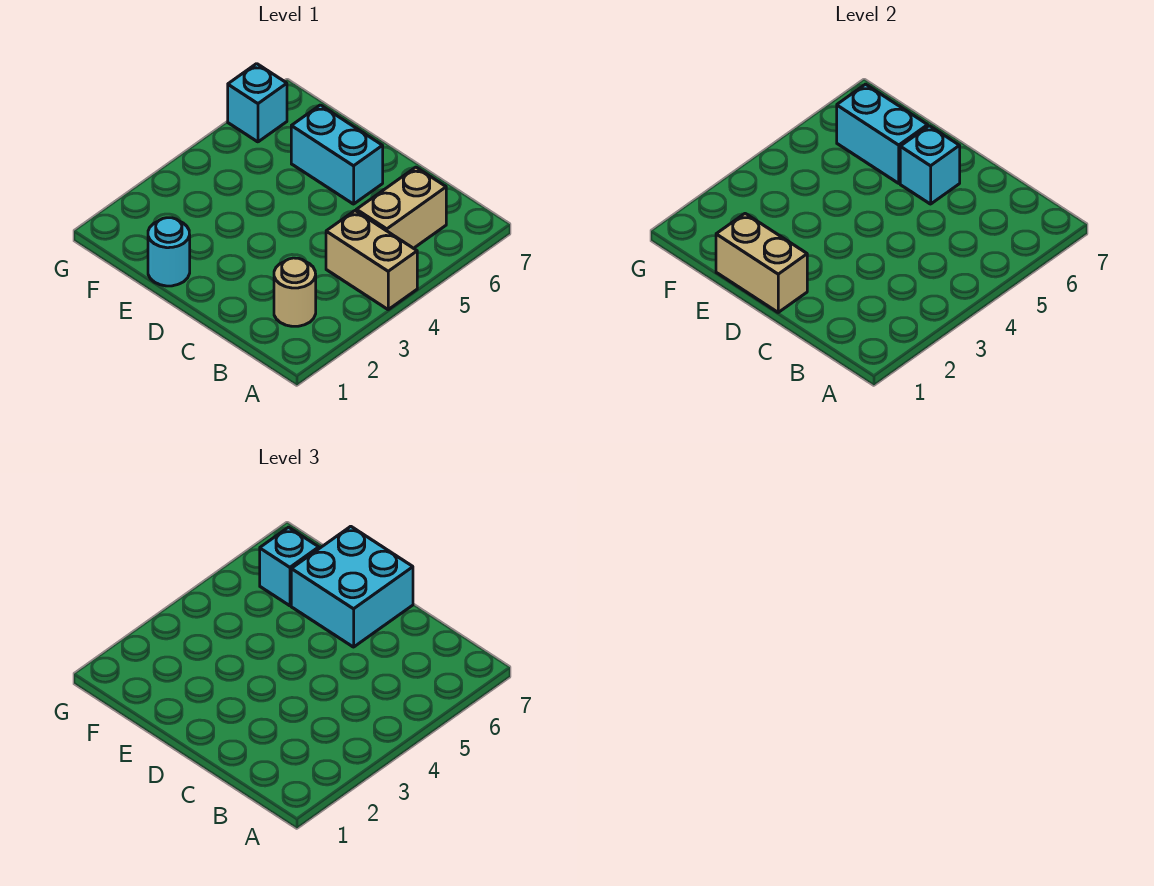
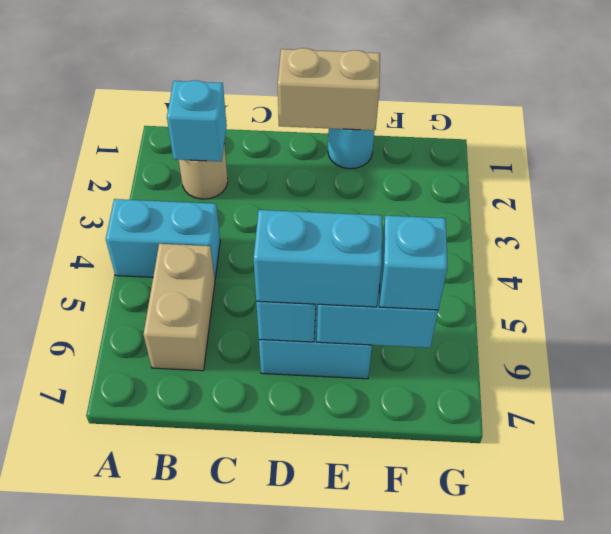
tan brick A4:B4 level 1 -> cyan brick A4:B4 level 1
cyan brick D6:E7 level 3 -> cyan brick D6:E6 level 3
cyan brick G6 level 1 -> cyan brick B2 level 2

